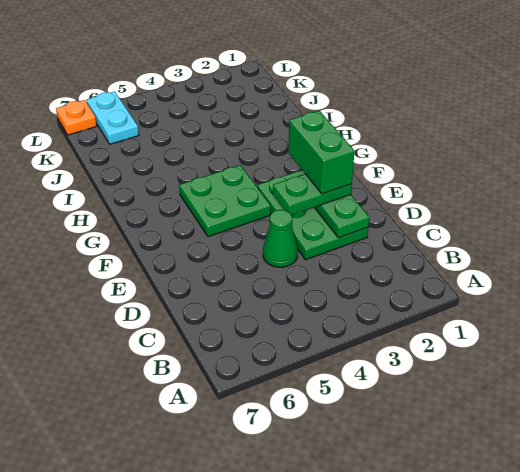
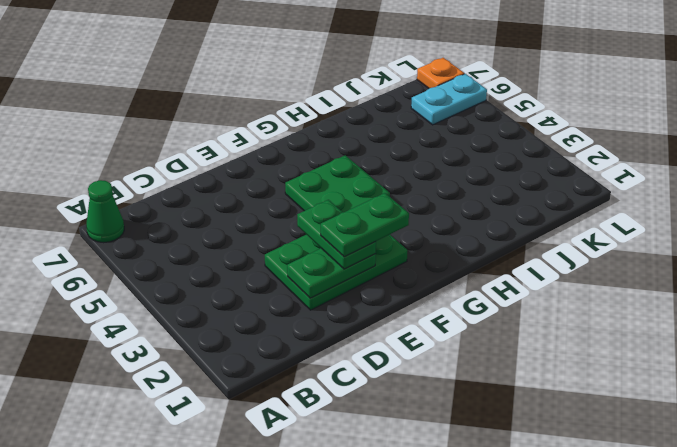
green cone D4 level 1 -> green cone A7 level 1
green brick E2:F2 level 4 -> green plate E2:F2 level 4

